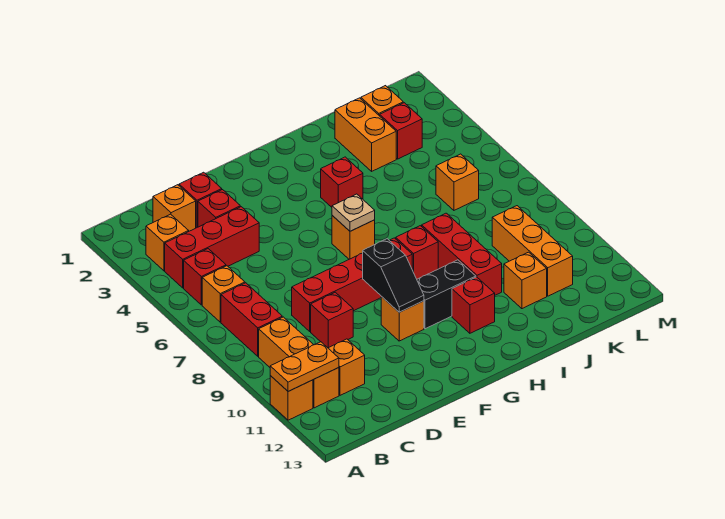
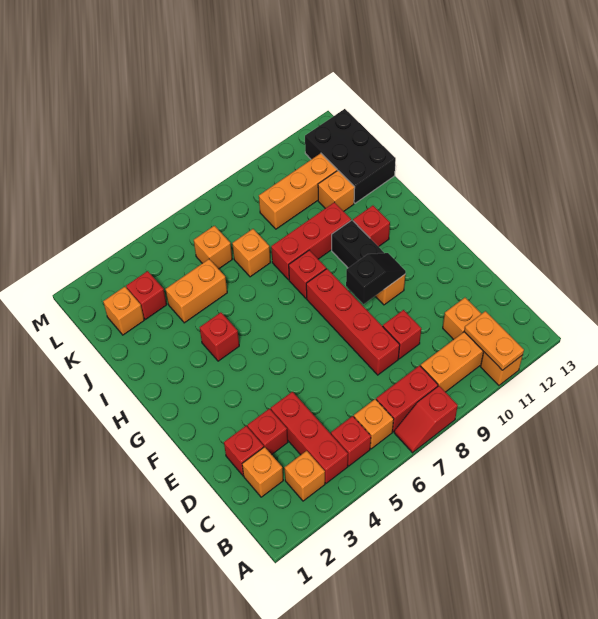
none -> red slope A7:A8 level 1 top 8
orange brick G6 level 1 -> orange brick J7 level 1
tan plate G6 level 2 -> none
orange brick J2:J3 level 1 -> orange brick J4:J5 level 1
none -> black brick J12:L13 level 1

